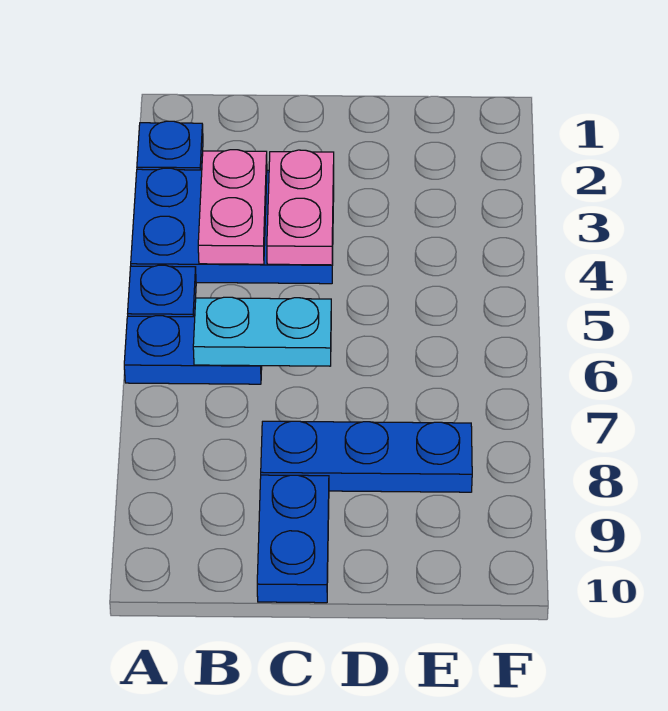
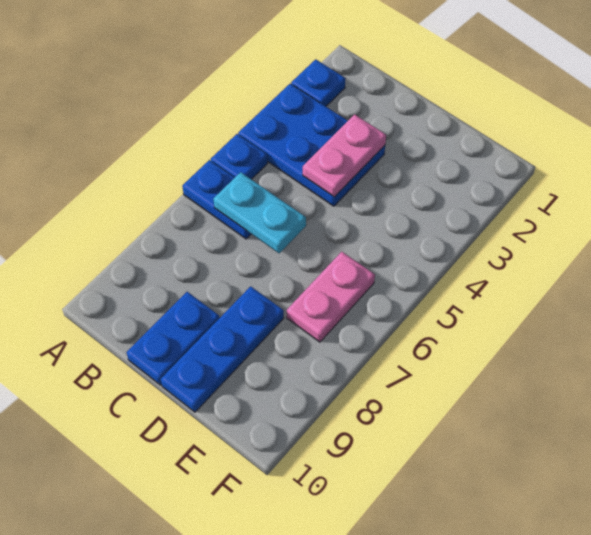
pink plate B3:B4 level 2 -> pink plate E6:E7 level 1
blue plate C8:E8 level 1 -> blue plate D8:D10 level 1

